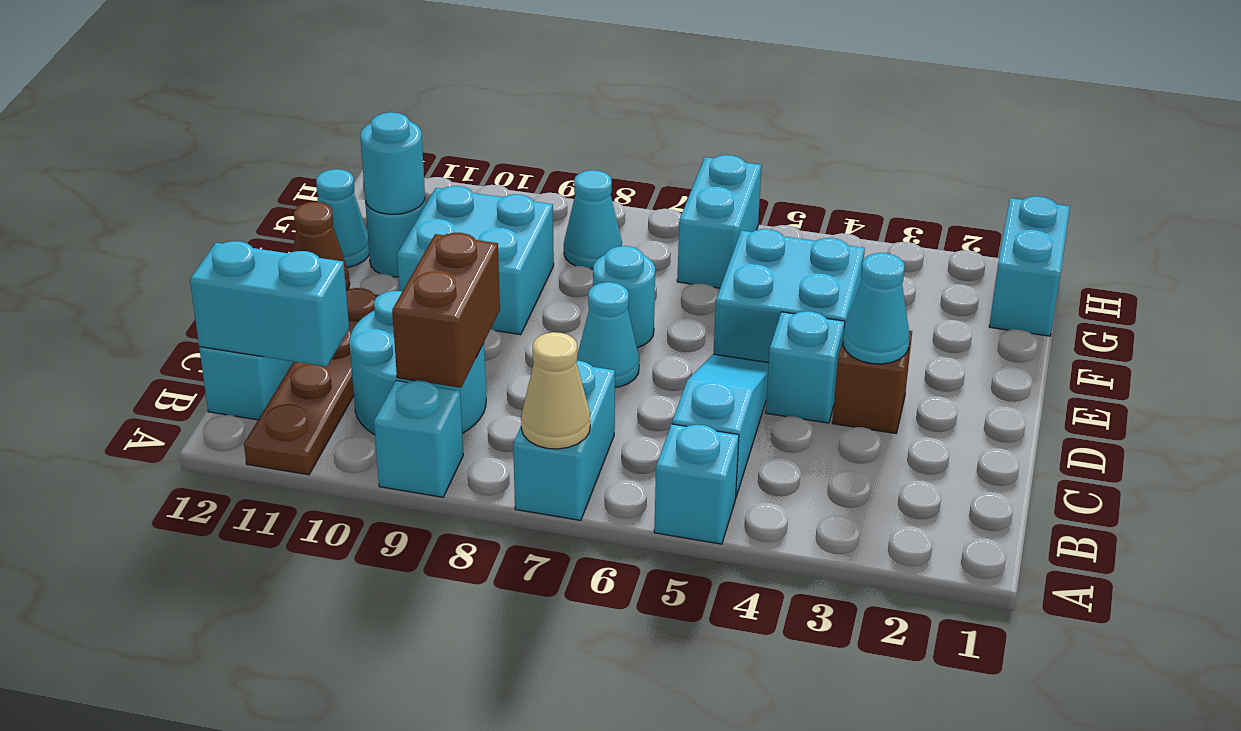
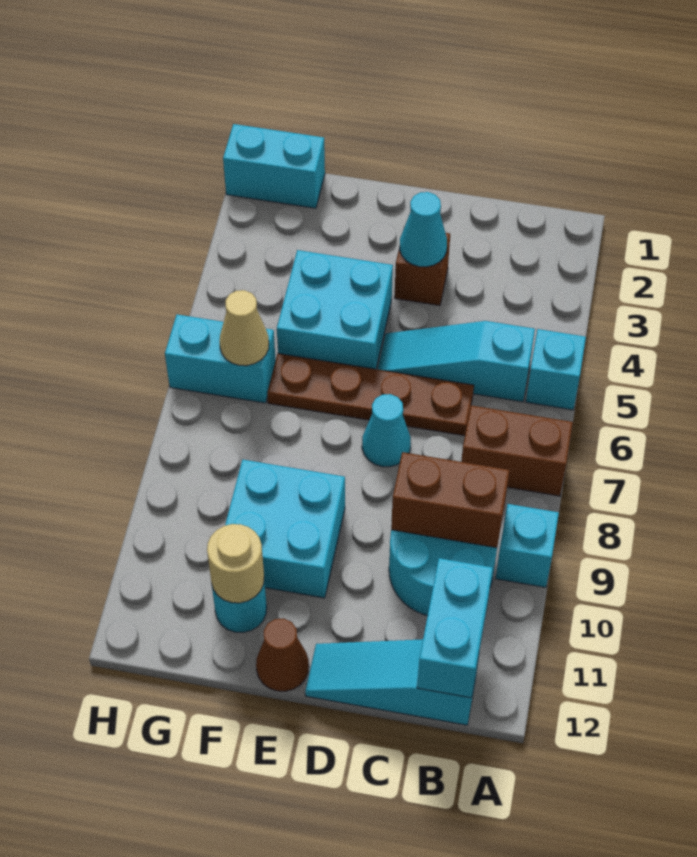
cyan brick A7:B7 level 1 -> brown brick A7:B7 level 1
tan cone A7 level 2 -> tan cone G6 level 2
brown plate A11:D11 level 1 -> brown plate C6:F6 level 1
cyan brick D4 level 1 -> none
cyan round brick E7 level 1 -> none
cyan round brick F11 level 2 -> tan round brick F11 level 2
cyan cone F12 level 1 -> none
cyan cone G8 level 1 -> none

